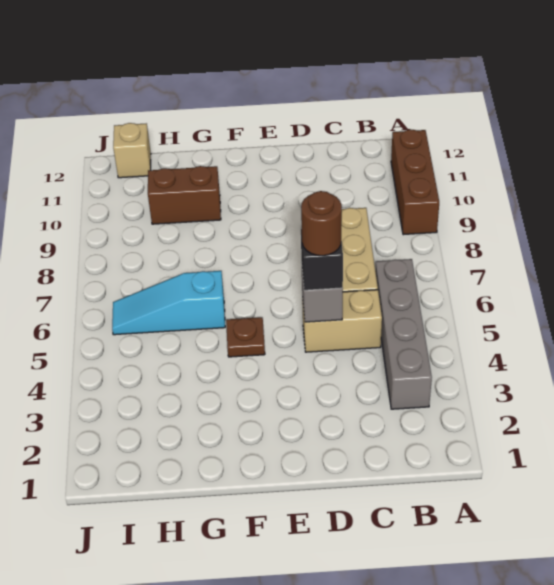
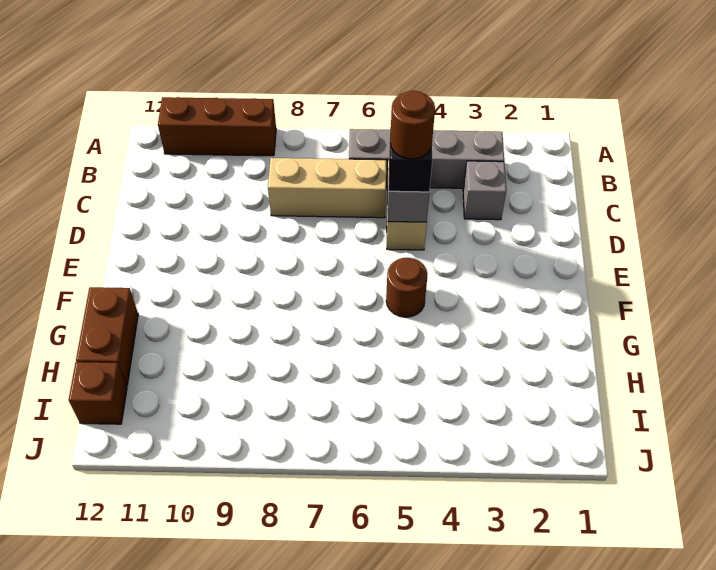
none -> grey brick C3 level 1
brown plate F5 level 1 -> brown round brick F5 level 1
cyan slope G6:I6 level 1 top G -> none
brown brick G10:H10 level 1 -> brown brick G12:H12 level 1
tan brick I12 level 1 -> brown brick I12 level 1

